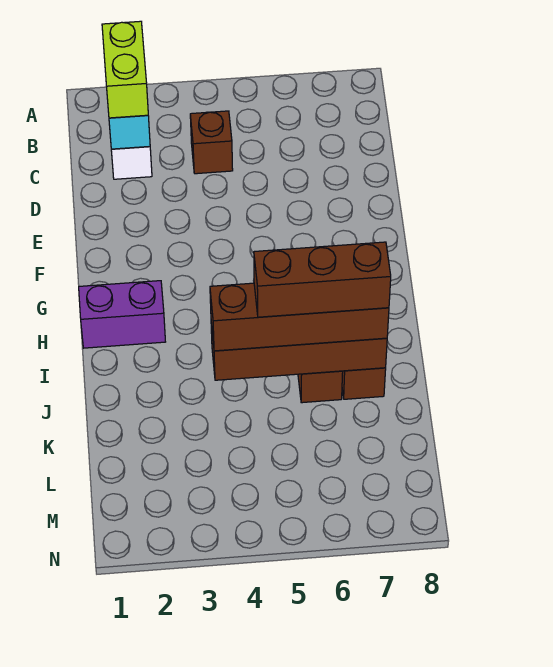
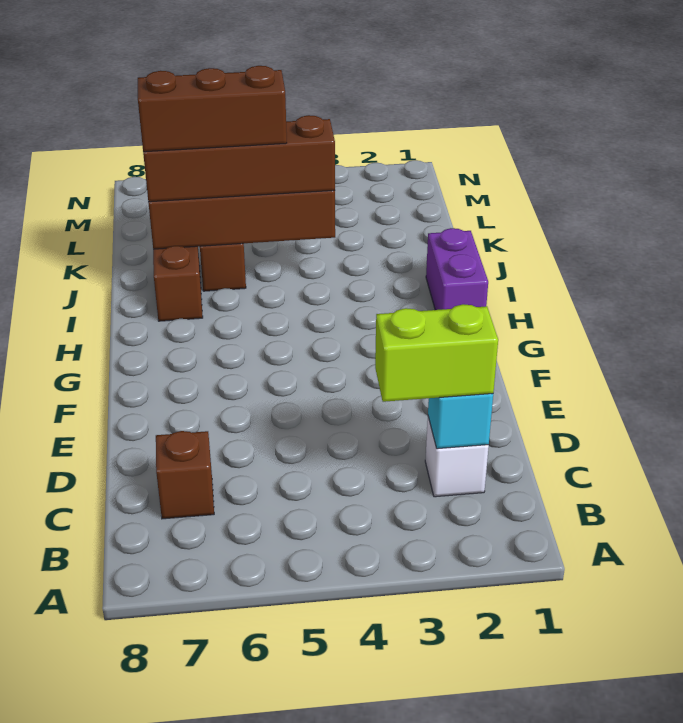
lime brick B2:C2 level 3 -> lime brick C2:C3 level 3
brown brick C4 level 1 -> brown brick C7 level 1
purple brick H1:H2 level 1 -> purple brick H1:I1 level 1

